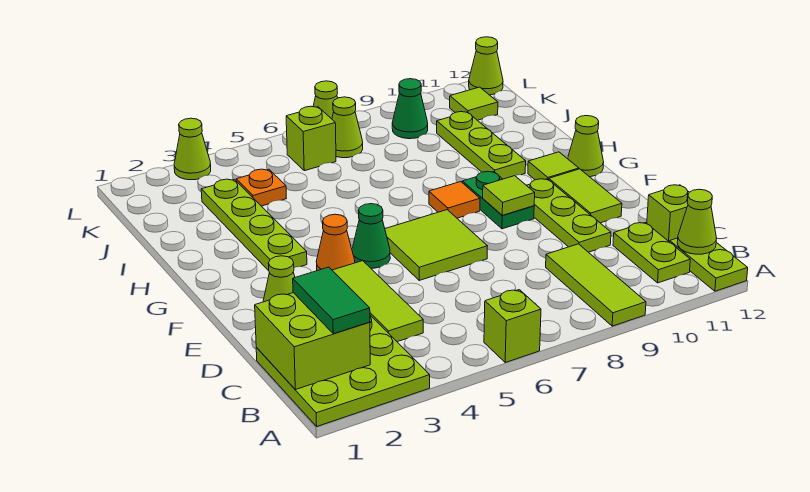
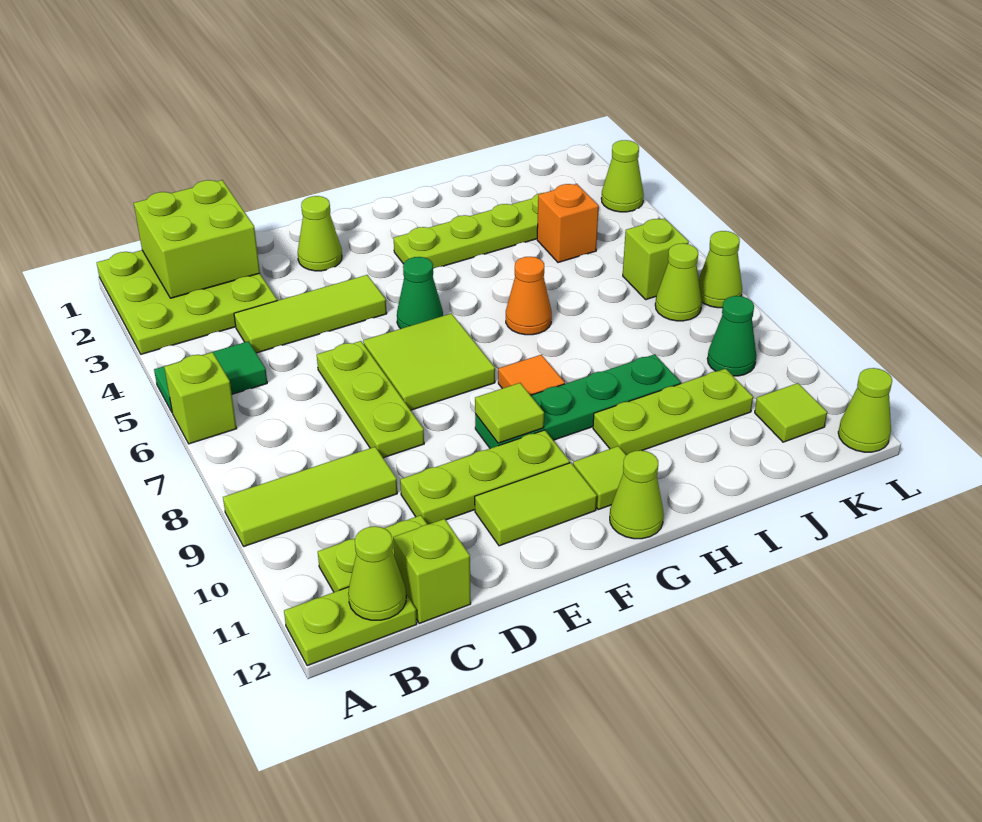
green tile B2:C2 level 3 -> green tile A5:B5 level 1
none -> lime plate D6:D8 level 1
orange cone F4 level 1 -> orange cone H6 level 1
green plate F9:G9 level 1 -> green plate F9:I9 level 1
orange plate J4 level 1 -> orange brick J4 level 1

